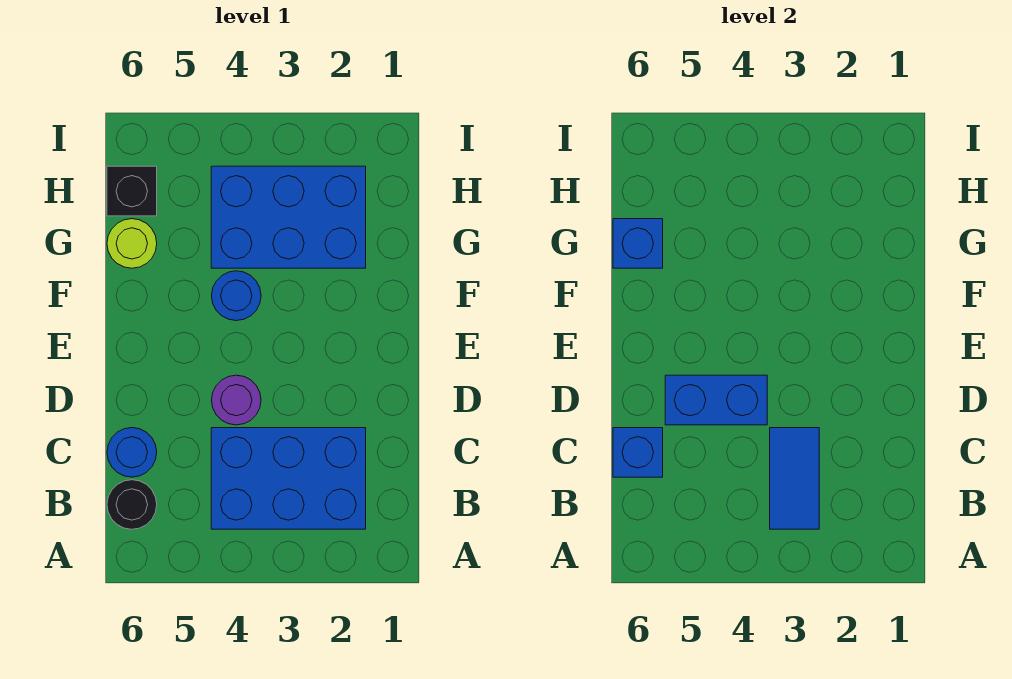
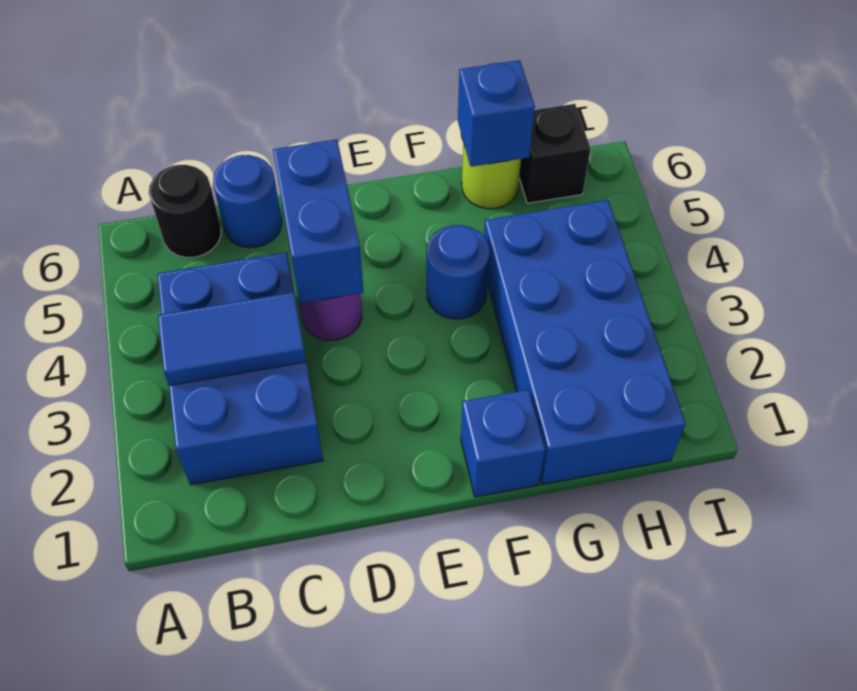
blue brick C6 level 2 -> blue brick F1 level 1
blue brick G2:H4 level 1 -> blue brick G1:H4 level 1

